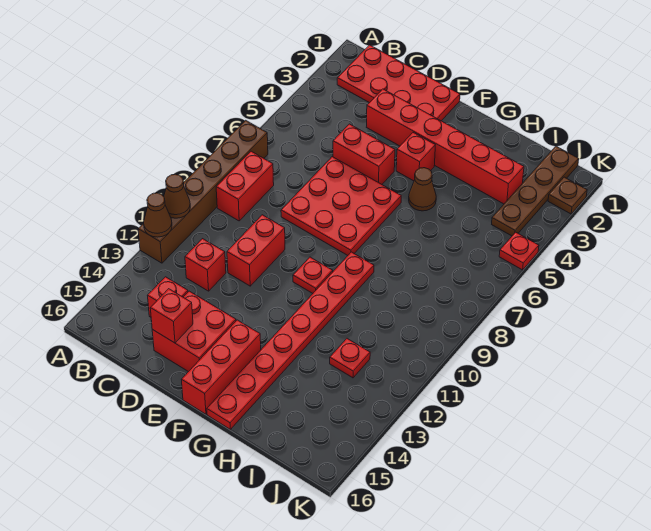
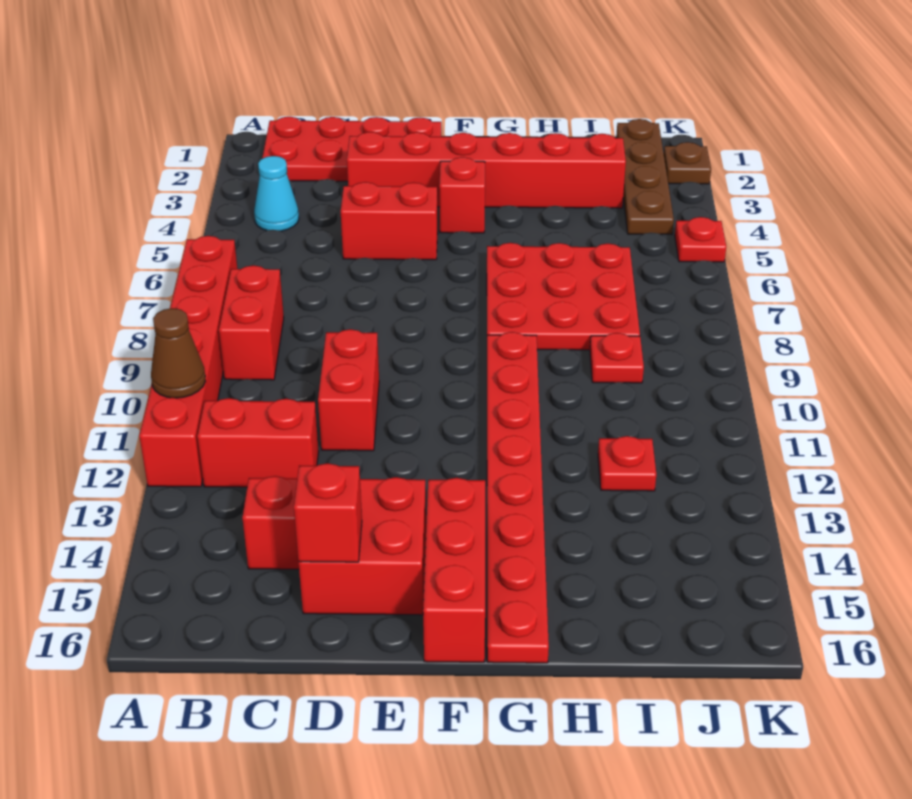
brown brick A7:A12 level 1 -> red brick A7:A12 level 1
brown cone A12 level 2 -> none
none -> cyan cone B4 level 1
red brick C12 level 1 -> red brick B12:C12 level 1
red plate D6:F8 level 1 -> red plate G6:I8 level 1
red plate F10 level 1 -> red plate I9 level 1
brown cone G5 level 1 -> none

